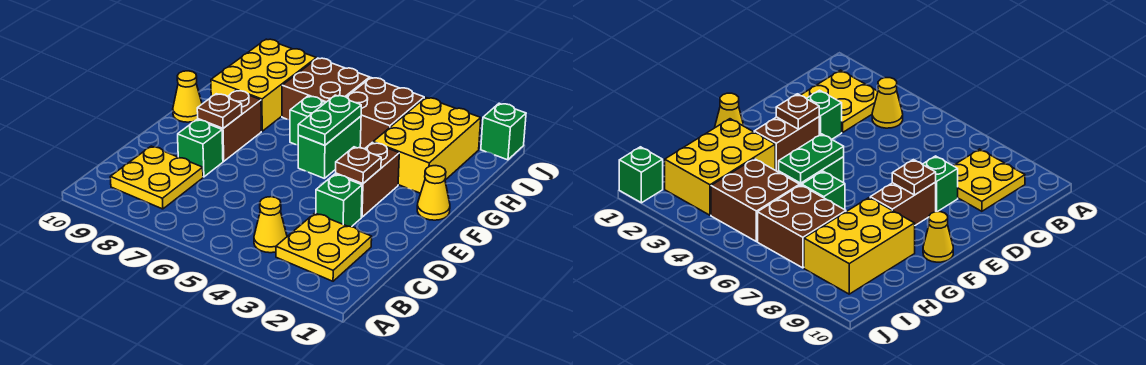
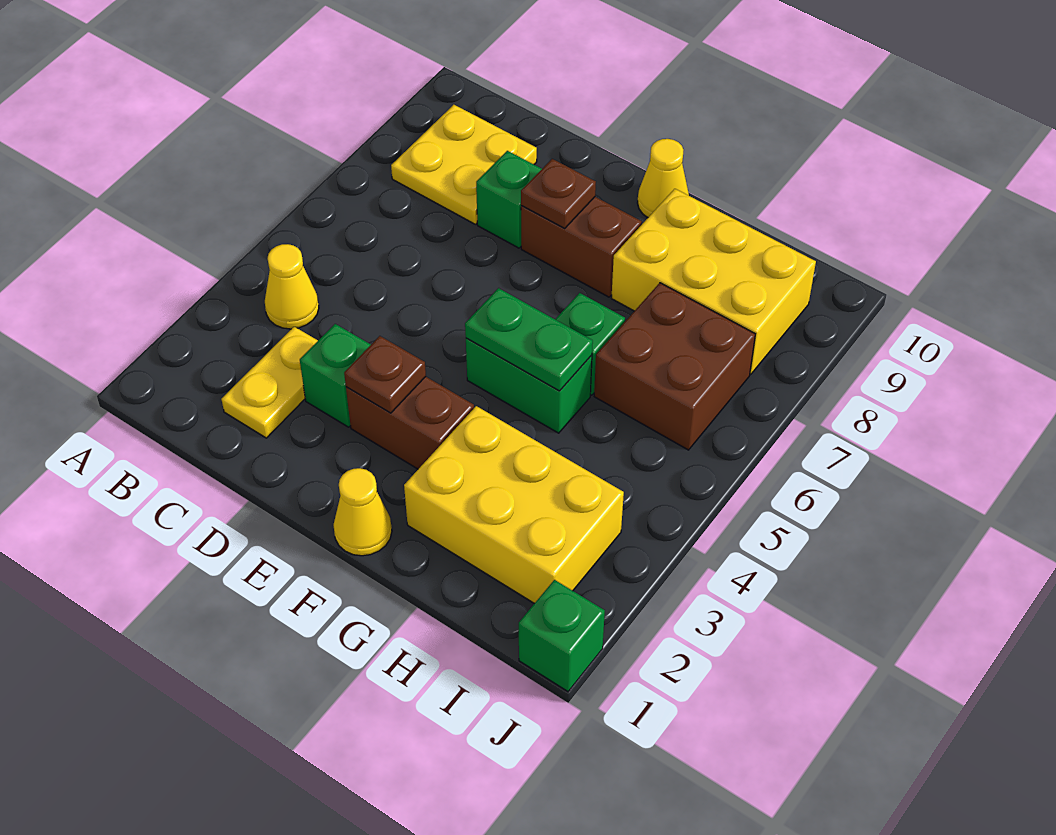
yellow plate B2:C3 level 1 -> yellow plate C2:C3 level 1
brown brick H4:I5 level 1 -> none

